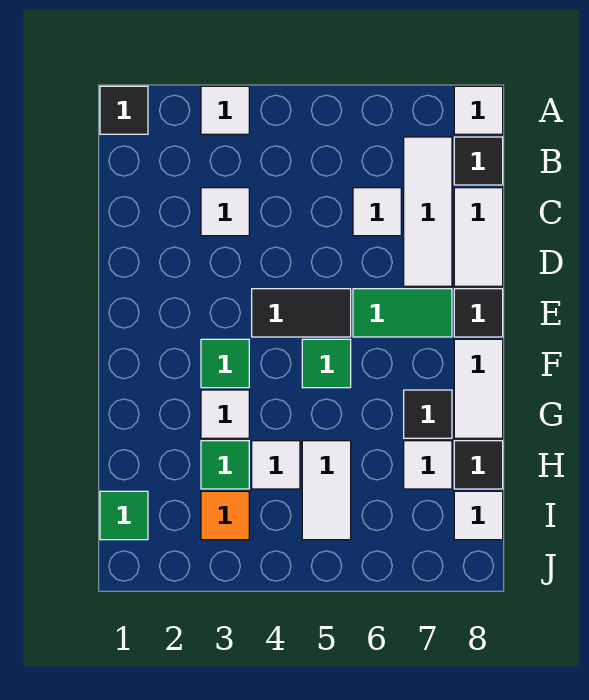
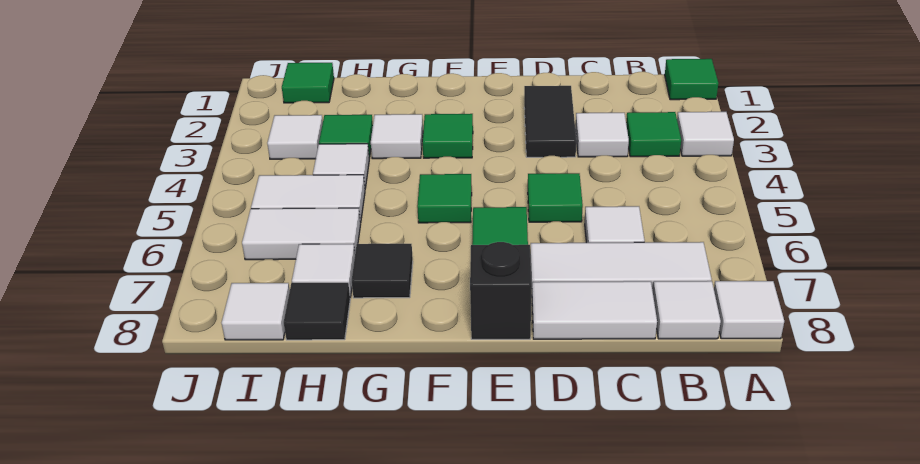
black tile A1 level 1 -> green tile A1 level 1
none -> green tile B3 level 1
black tile B8 level 1 -> white tile B8 level 1
none -> green tile D5 level 1
black tile E4:E5 level 1 -> black tile D2:D3 level 1
black tile E8 level 1 -> black brick E8 level 1
white tile F8:G8 level 1 -> white tile H6:I6 level 1
orange tile I3 level 1 -> white tile I3 level 1

